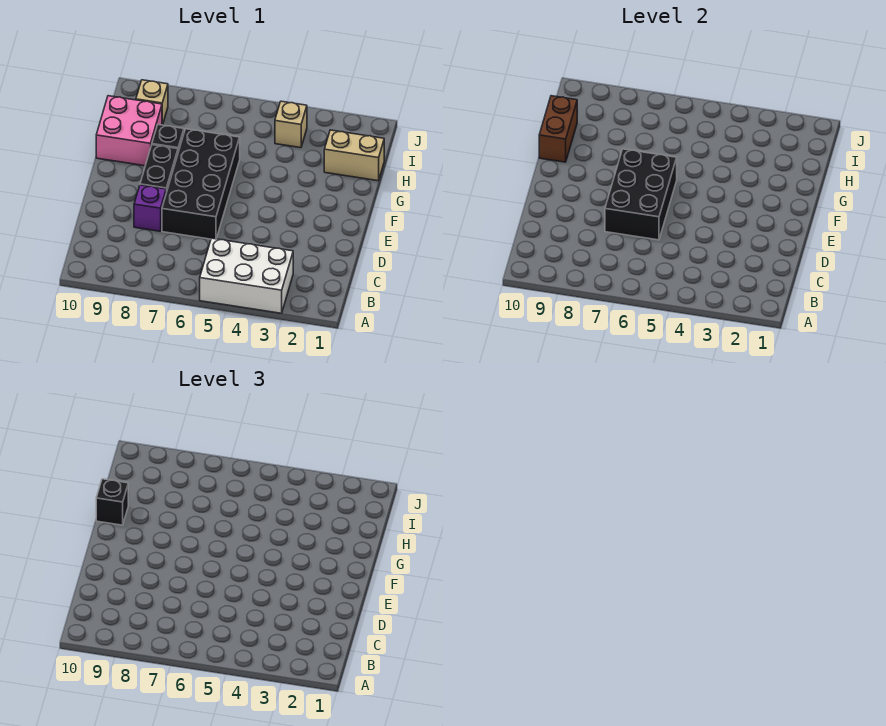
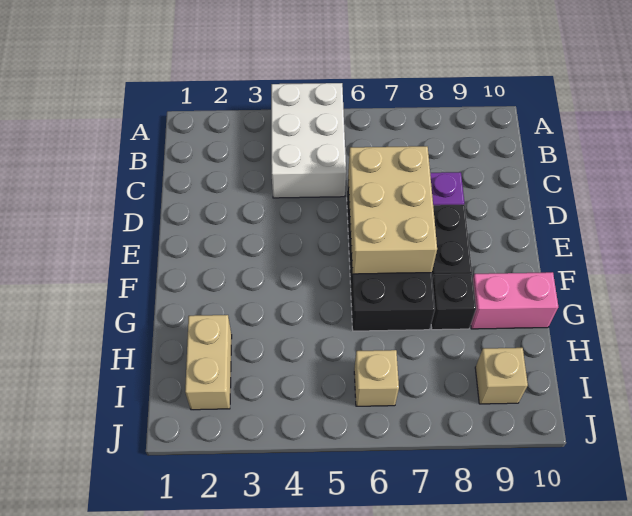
white brick A3:B5 level 1 -> white brick A4:C5 level 1
black brick D6:F7 level 2 -> tan brick D6:F7 level 2
pink brick G9:H10 level 1 -> pink brick G9:G10 level 1
brown brick G10:H10 level 2 -> none
black brick G10 level 3 -> none
tan brick H1:H2 level 1 -> tan brick H2:I2 level 1
tan brick I4 level 1 -> tan brick I6 level 1

